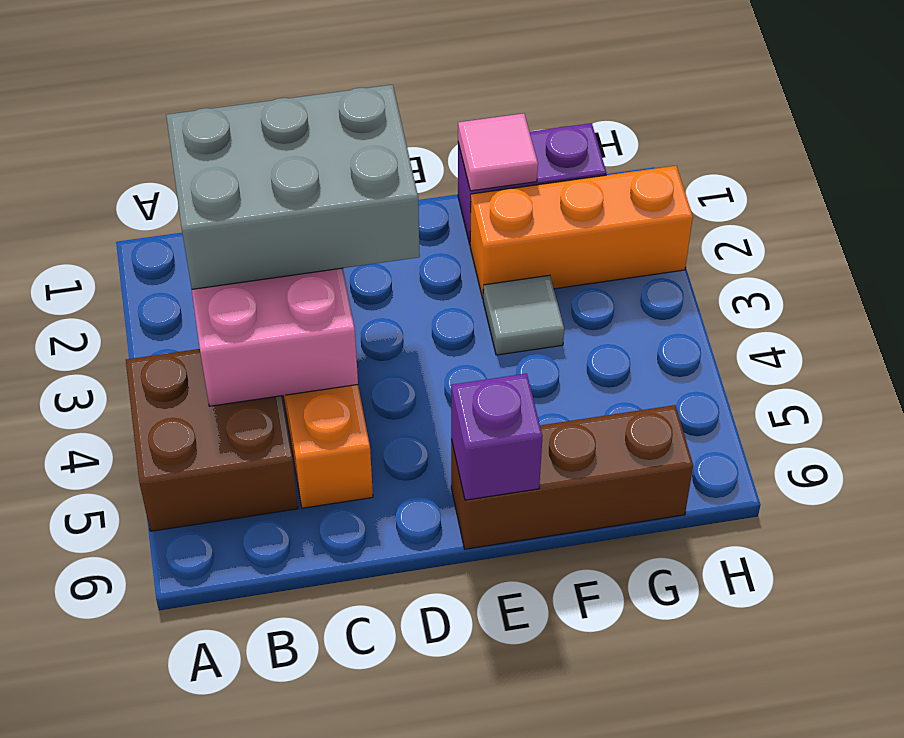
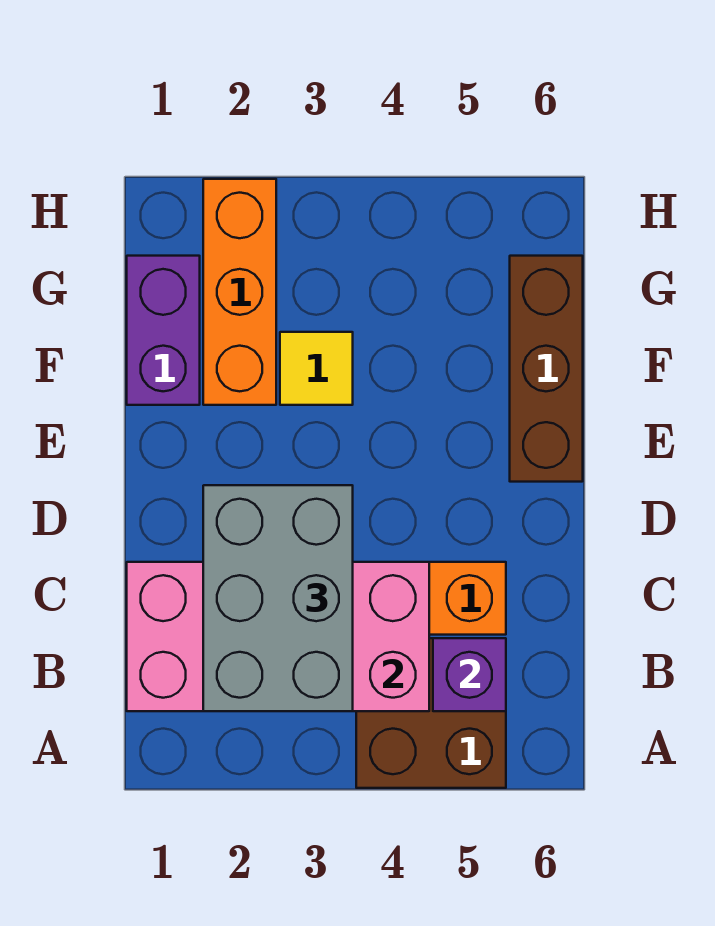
purple brick E6 level 2 -> purple brick B5 level 2
pink tile F1 level 2 -> none
grey tile F3 level 1 -> yellow tile F3 level 1

